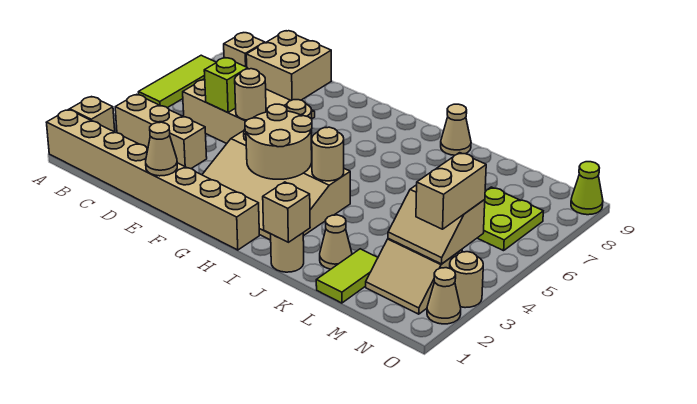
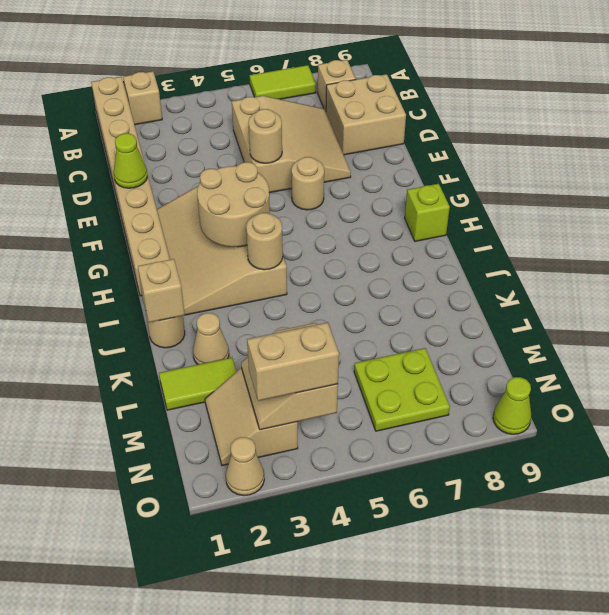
lime tile A5:A7 level 1 -> lime tile A6:A7 level 1
tan brick B3:D3 level 1 -> none
lime brick D5 level 2 -> lime brick H9 level 1
tan cone E1 level 2 -> lime cone E1 level 2
tan cone J9 level 1 -> none
tan round brick O3 level 1 -> none

